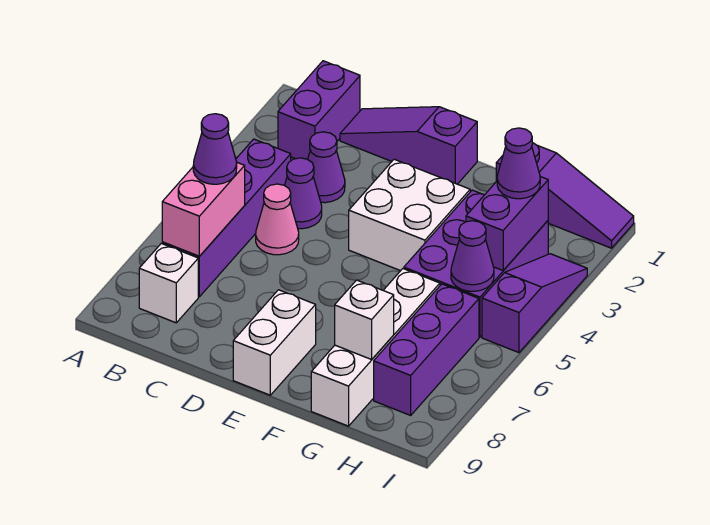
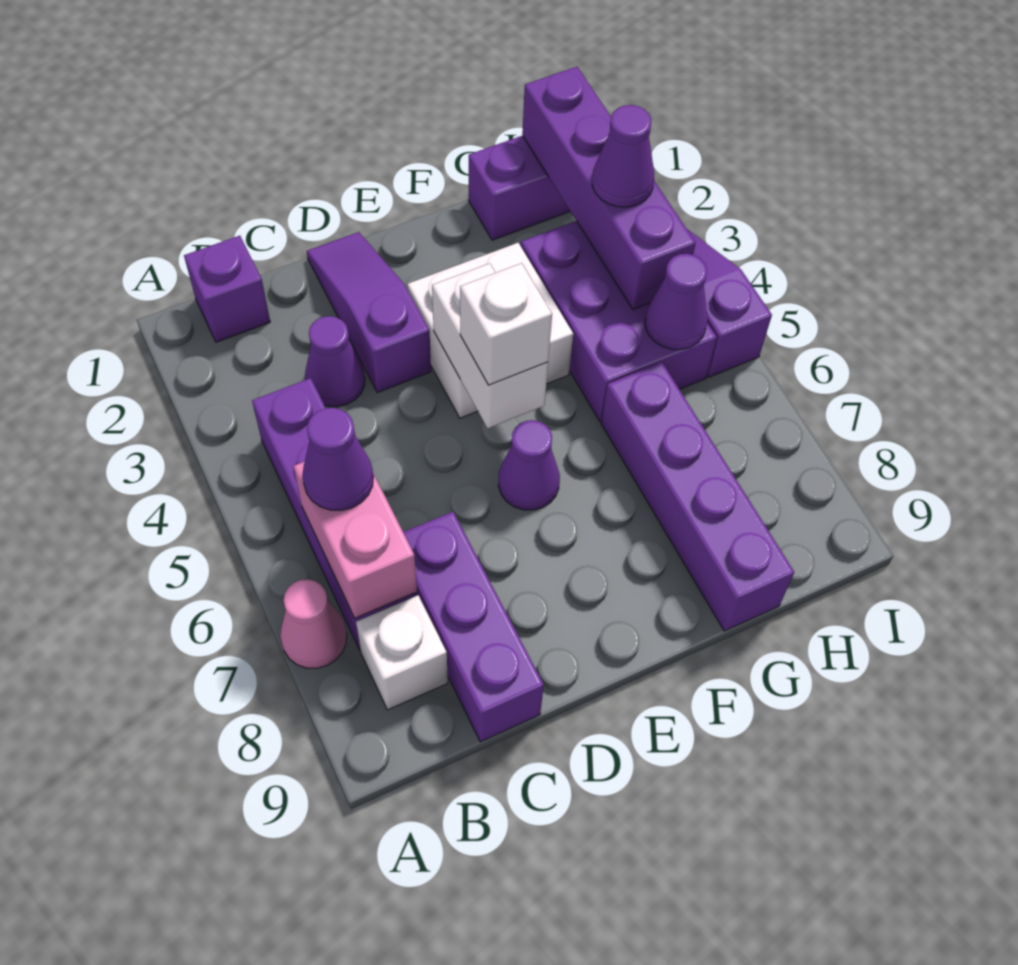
purple brick B1:B2 level 1 -> purple brick B1 level 1
purple slope C1:E1 level 1 top E -> purple slope D1:D3 level 1 top 3
purple cone C4 level 1 -> purple cone E6 level 1
pink cone C5 level 1 -> pink cone A7 level 1
white brick E8:E9 level 1 -> white brick E4:E5 level 2
white brick G6:G9 level 1 -> purple brick G6:G9 level 1
white brick G8 level 2 -> white brick E5 level 3
purple brick H3:H4 level 2 -> purple brick H1:H4 level 2
purple brick H6:H8 level 1 -> purple brick C7:C9 level 1

